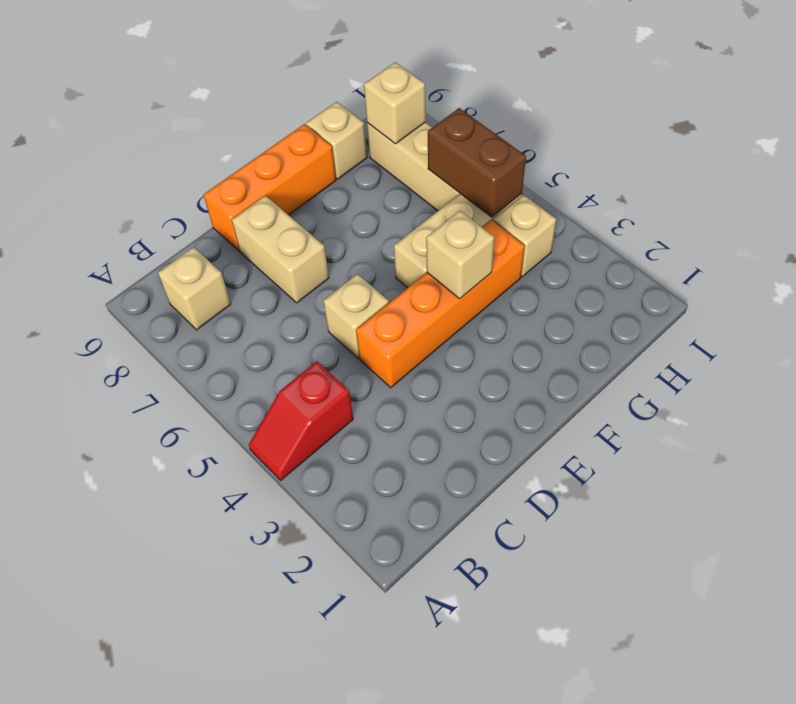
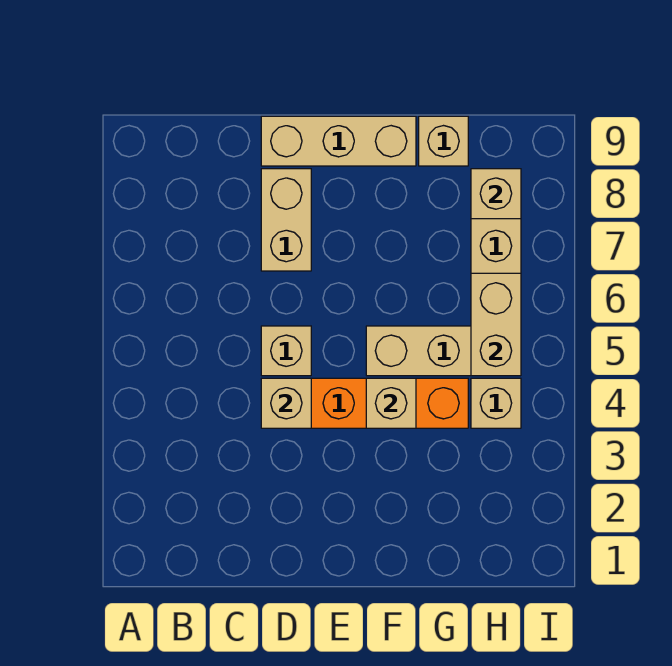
red slope A4:B4 level 1 top B -> none
tan brick B8 level 1 -> tan brick D4 level 2
orange brick D9:F9 level 1 -> tan brick D9:F9 level 1
brown brick H5:H6 level 2 -> tan brick H5:H6 level 2

